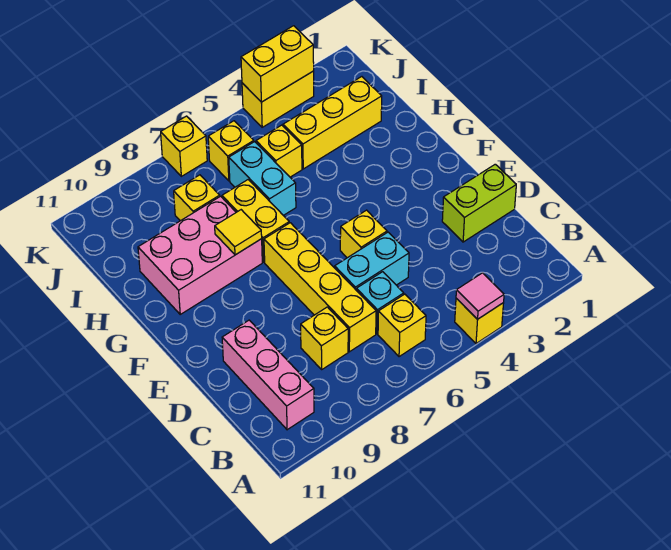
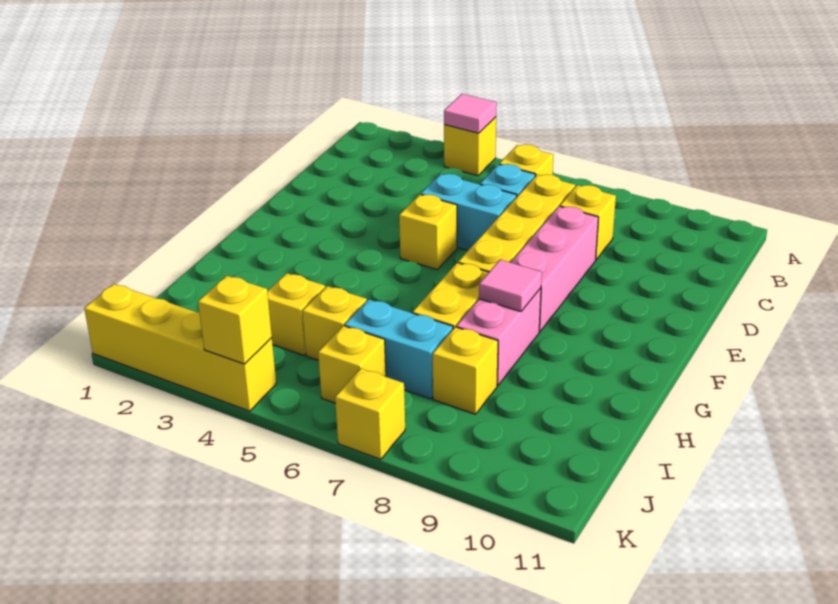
pink brick B10:D10 level 1 -> pink brick D8:F8 level 1
lime brick D1:D2 level 1 -> none
pink brick G8:H10 level 1 -> pink brick G8:H8 level 1
yellow tile G8 level 2 -> pink tile G8 level 2
cyan brick H6:I6 level 1 -> cyan brick I6:I7 level 1
yellow brick I2:I4 level 1 -> yellow brick I4 level 1
yellow brick K3:K4 level 1 -> yellow brick K1:K4 level 1
yellow brick K3:K4 level 2 -> yellow brick K4 level 2

